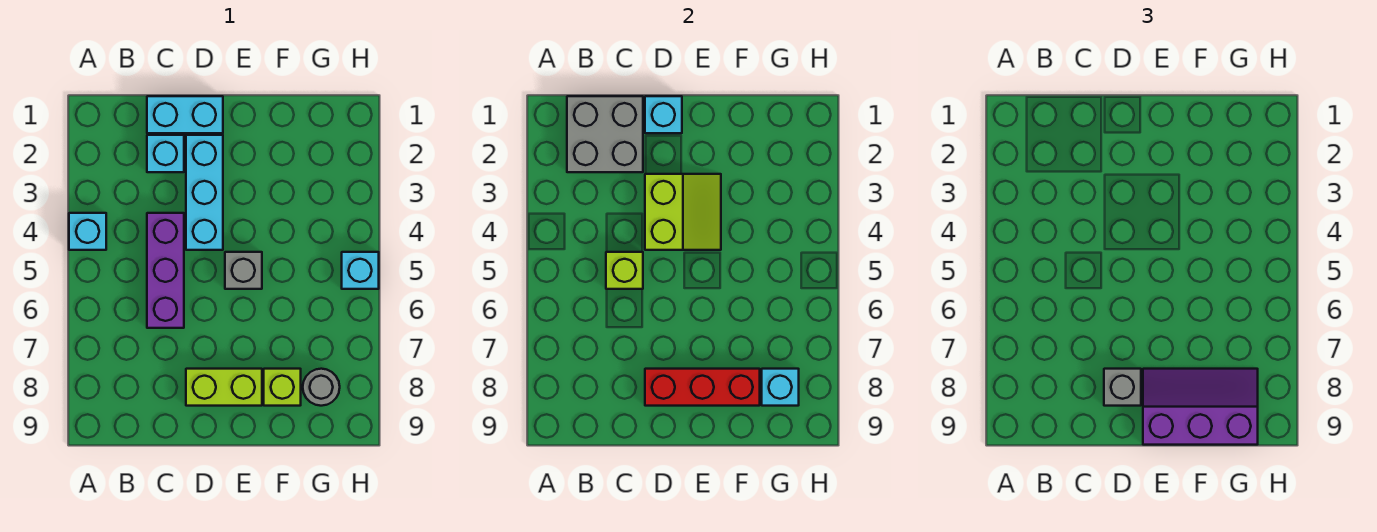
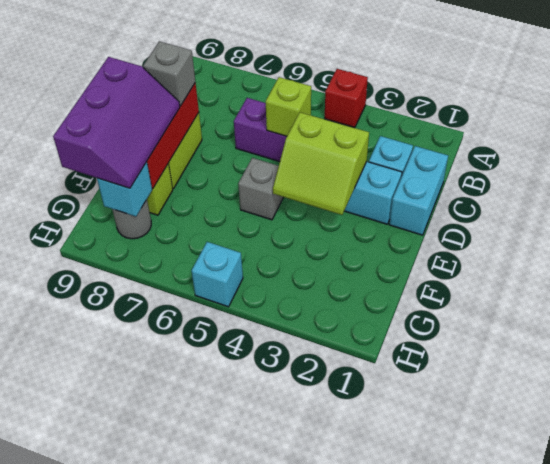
cyan brick A4 level 1 -> red brick A4 level 1
grey brick B1:C2 level 2 -> none
cyan brick D1 level 2 -> none

